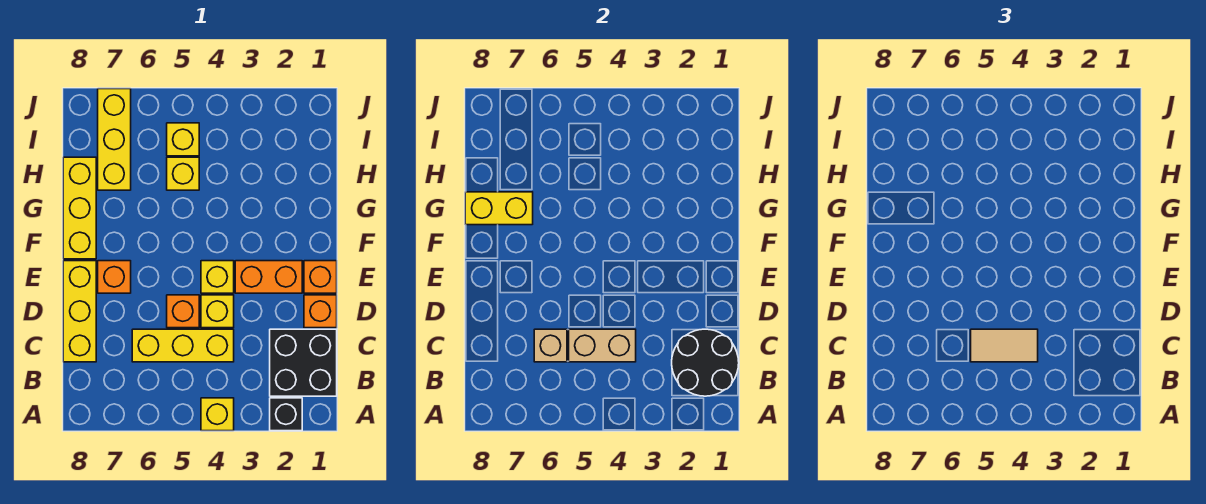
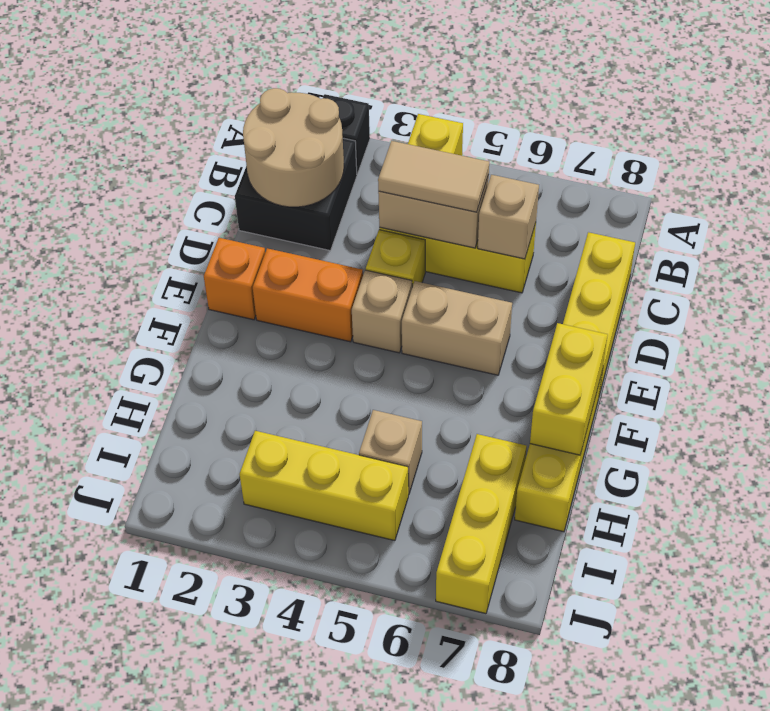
black round brick B1:C2 level 2 -> tan round brick B1:C2 level 2
orange brick D1 level 1 -> none
orange brick D5 level 1 -> none
yellow brick E4 level 1 -> tan brick E4 level 1
none -> tan brick E5:E6 level 1
orange brick E7 level 1 -> none
yellow brick G7:G8 level 2 -> yellow brick F8:G8 level 2
yellow brick H5 level 1 -> tan brick H5 level 1
yellow brick I5 level 1 -> yellow brick I3:I5 level 1

